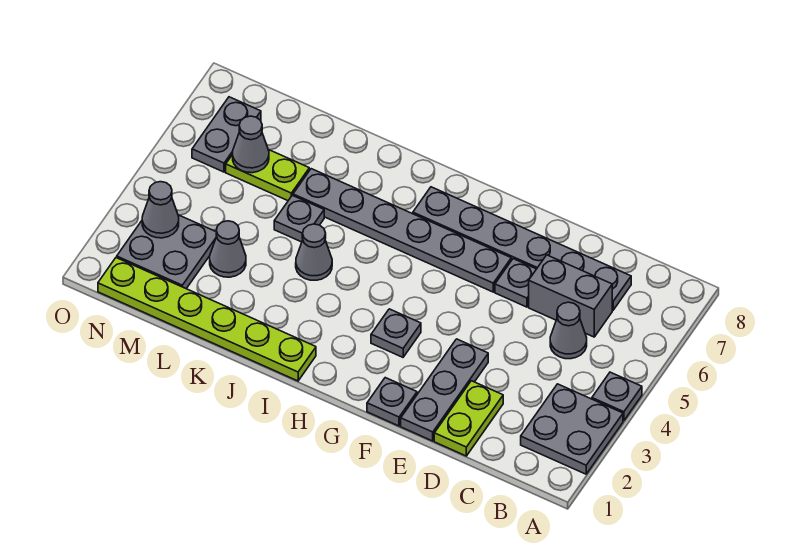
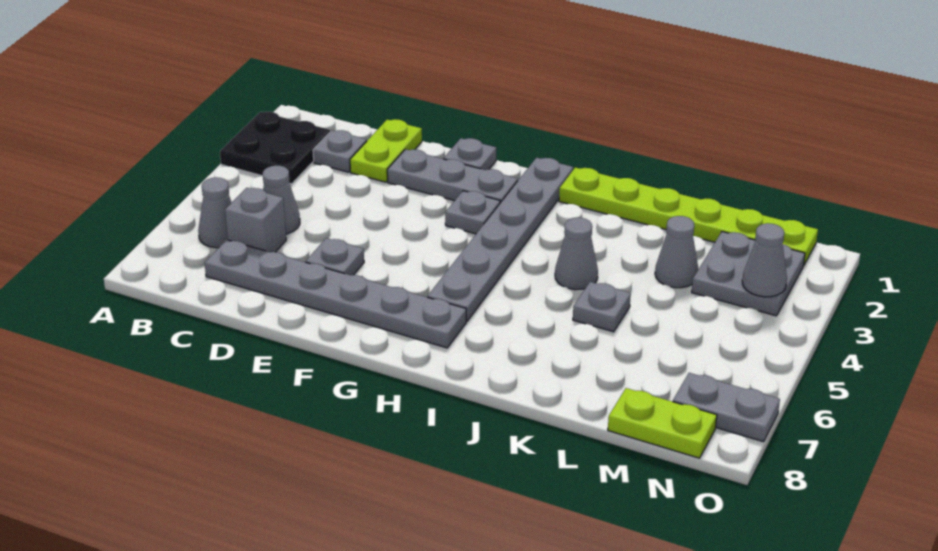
grey plate A2:B3 level 1 -> black plate A2:B3 level 1
grey plate A4 level 1 -> grey plate C2 level 1
grey brick C6:D6 level 1 -> grey brick C6 level 1
grey plate E1:E3 level 1 -> grey plate E2:G2 level 1
grey plate F6:K6 level 1 -> grey plate H1:H6 level 1
lime plate L6:M6 level 1 -> lime plate M8:N8 level 1
grey cone M6 level 2 -> grey cone B6 level 1
grey plate N6:N7 level 1 -> grey plate N7:O7 level 1

